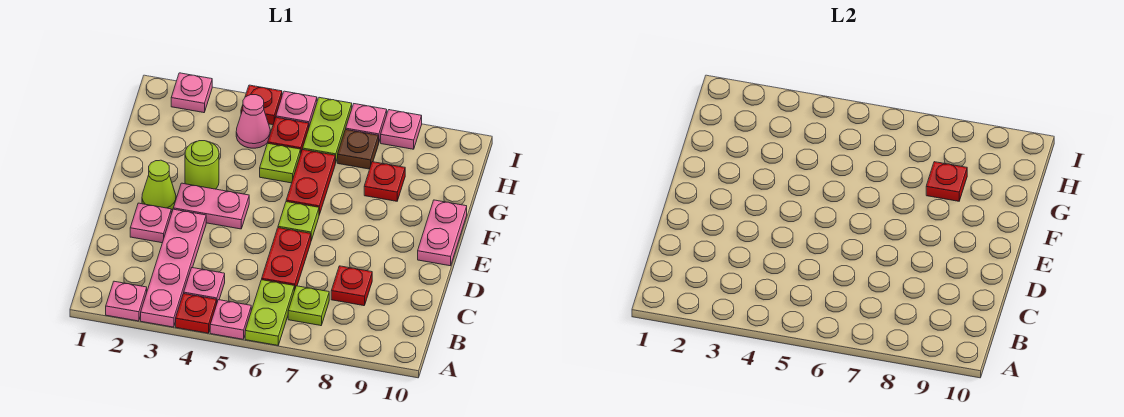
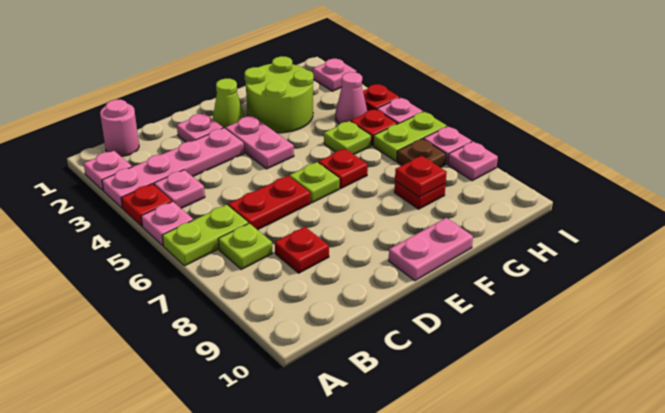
none -> pink round brick B1 level 1
lime round brick F3 level 1 -> lime round brick F2:G3 level 1
red plate F6:G6 level 1 -> red plate F6 level 1

